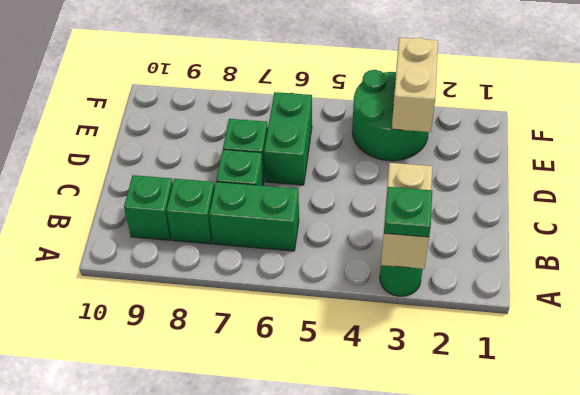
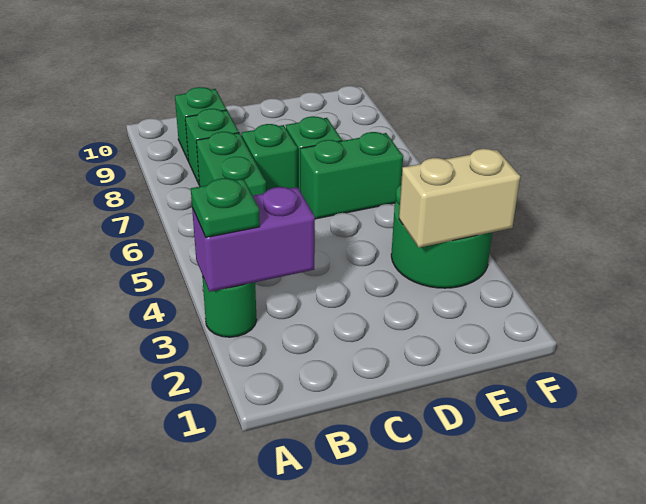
tan brick A3:B3 level 2 -> purple brick A3:B3 level 2

